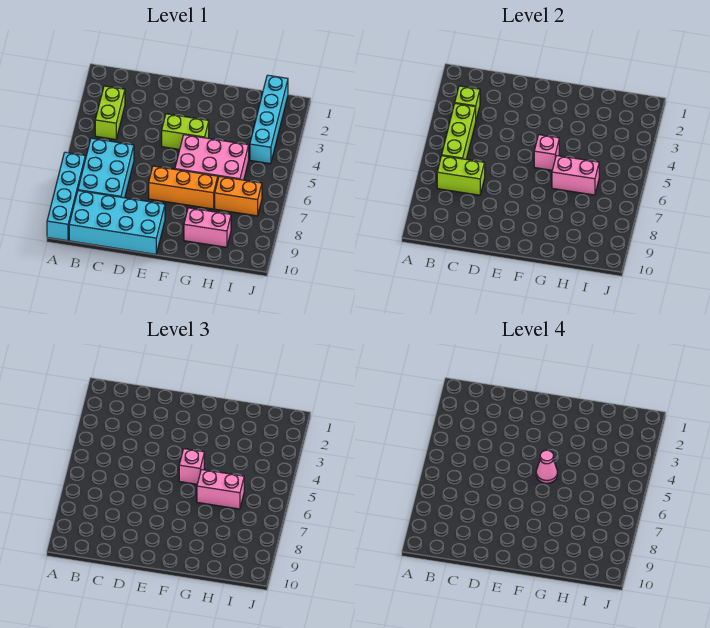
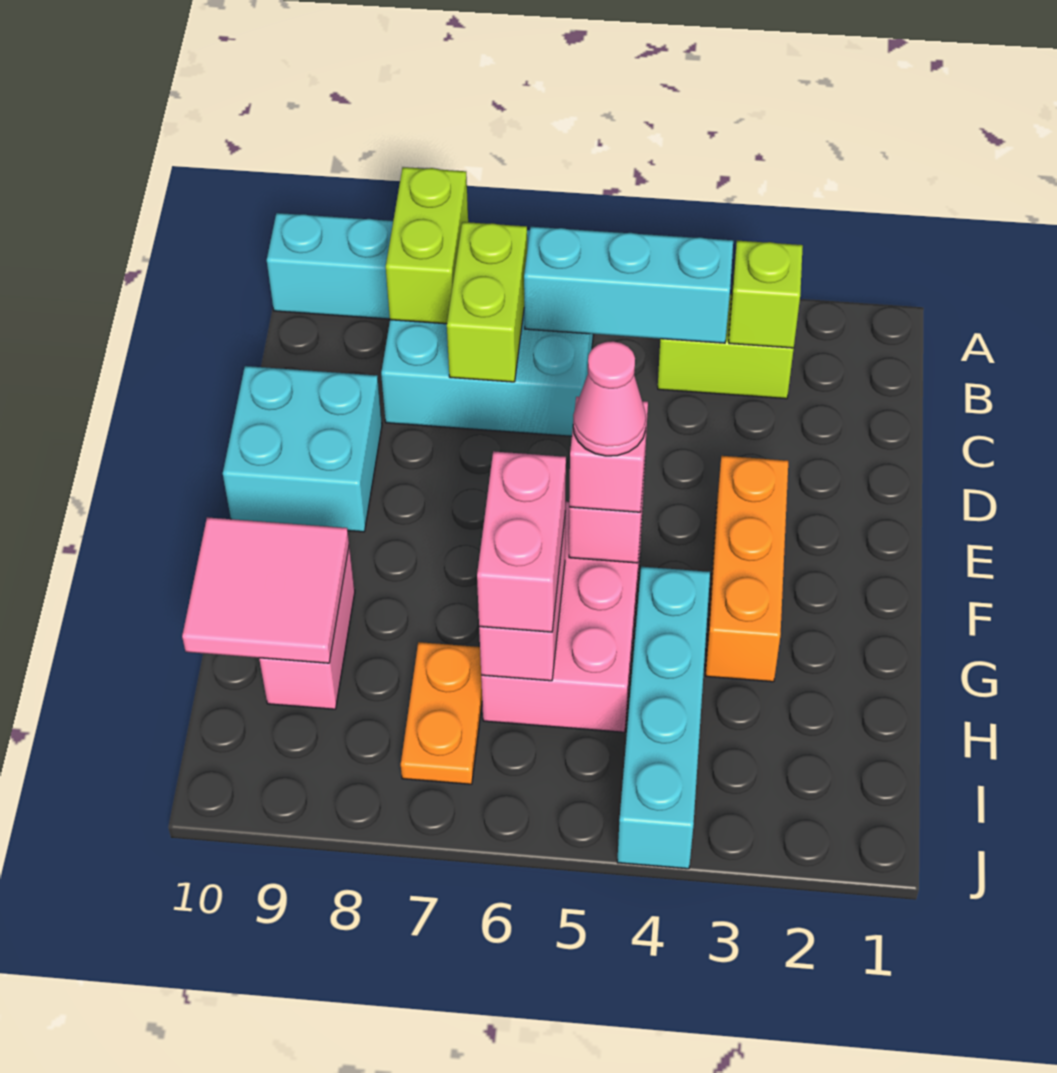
lime brick B4:B6 level 2 -> cyan brick B4:B6 level 2
cyan brick B9:E10 level 1 -> cyan brick D9:E10 level 1
lime brick E4:F4 level 1 -> lime brick A8:B8 level 2
orange brick E7:G7 level 1 -> orange brick E3:G3 level 1
none -> pink tile G9:H10 level 2
orange brick H7:I7 level 1 -> orange plate H7:I7 level 1
cyan brick I1:I4 level 1 -> cyan brick G4:J4 level 1

